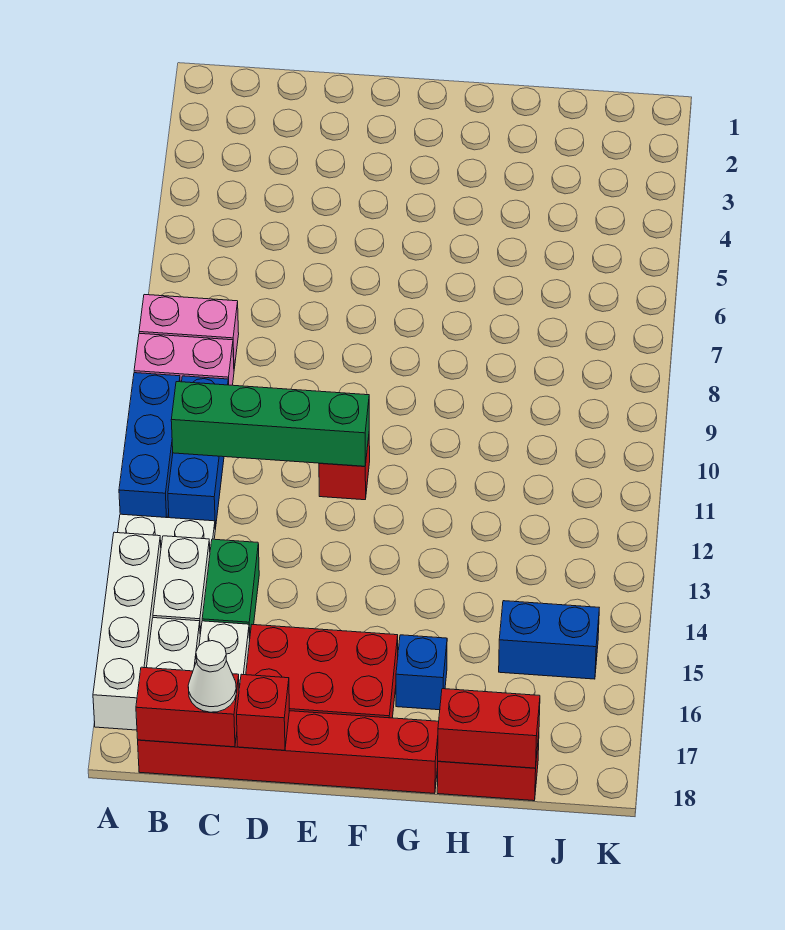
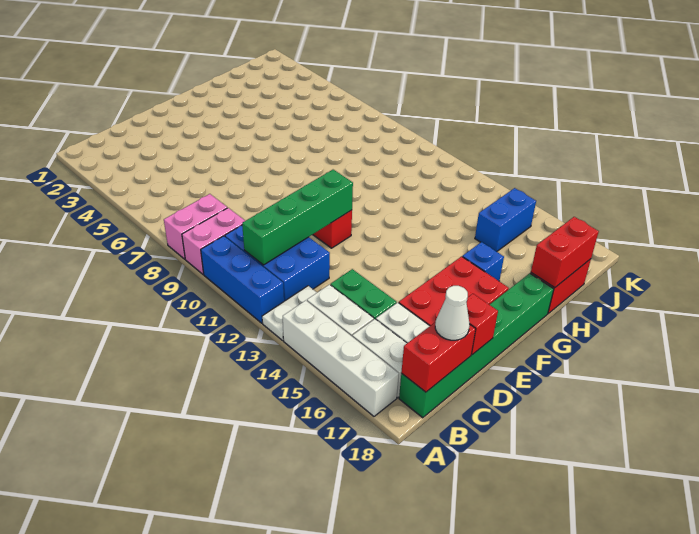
blue brick B10:B12 level 1 -> blue brick B10:C12 level 1
red brick B18:G18 level 1 -> green brick B18:G18 level 1

